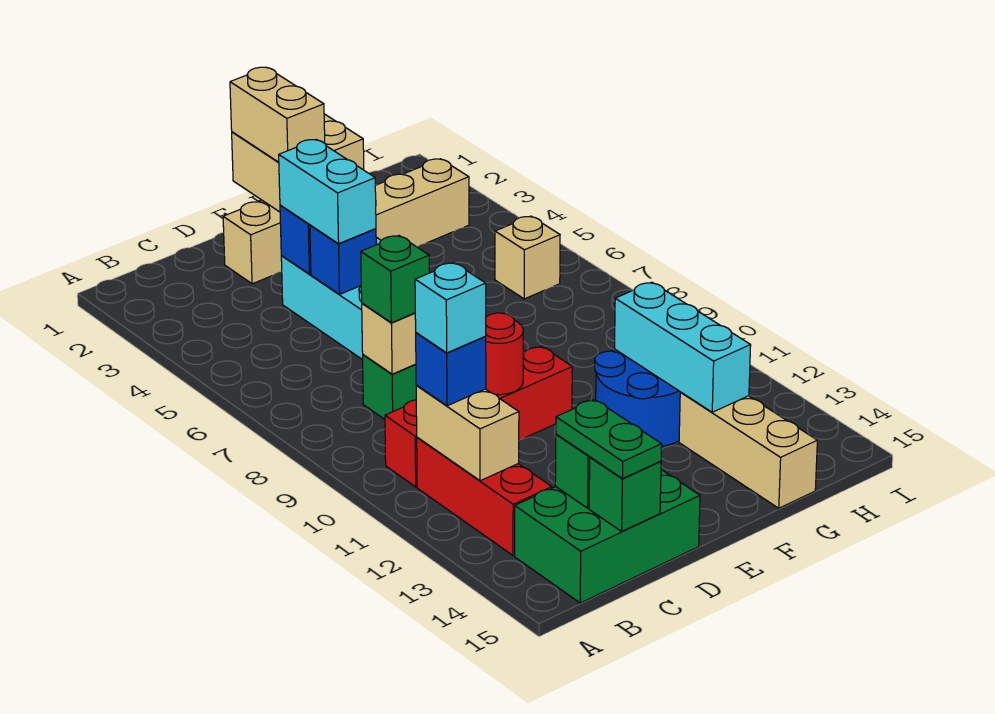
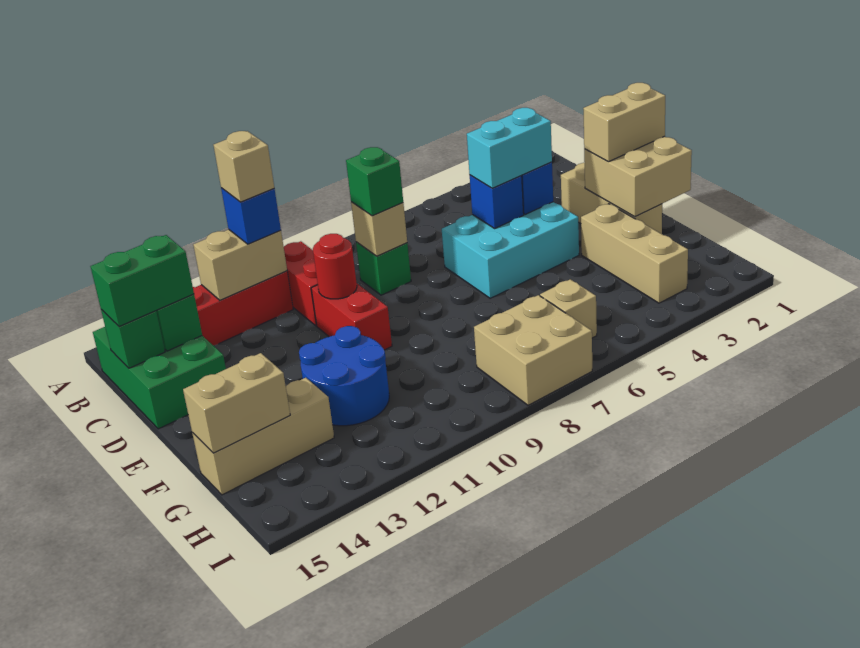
cyan brick B11 level 4 -> tan brick B11 level 4
green plate C14:C15 level 3 -> green brick C14:C15 level 3
cyan brick G11:G13 level 2 -> none
none -> tan brick G14:G15 level 2
none -> tan brick H7:I8 level 1

